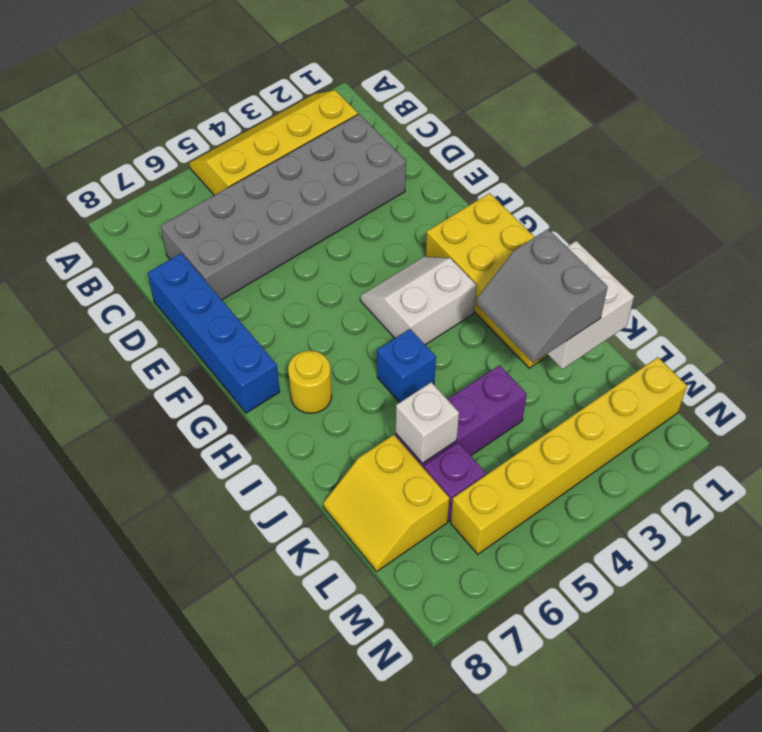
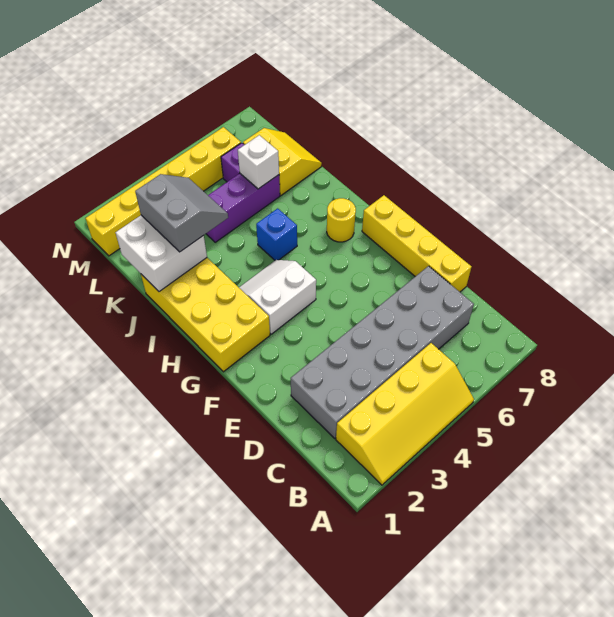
blue brick D8:G8 level 1 -> yellow brick D8:G8 level 1
white slope G3:H4 level 1 top H -> white slope G3:H4 level 1 top G

